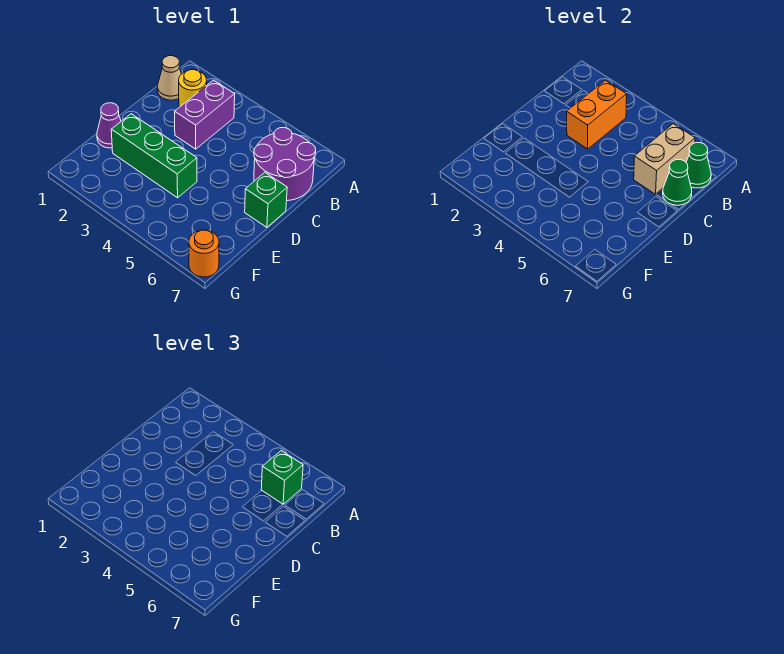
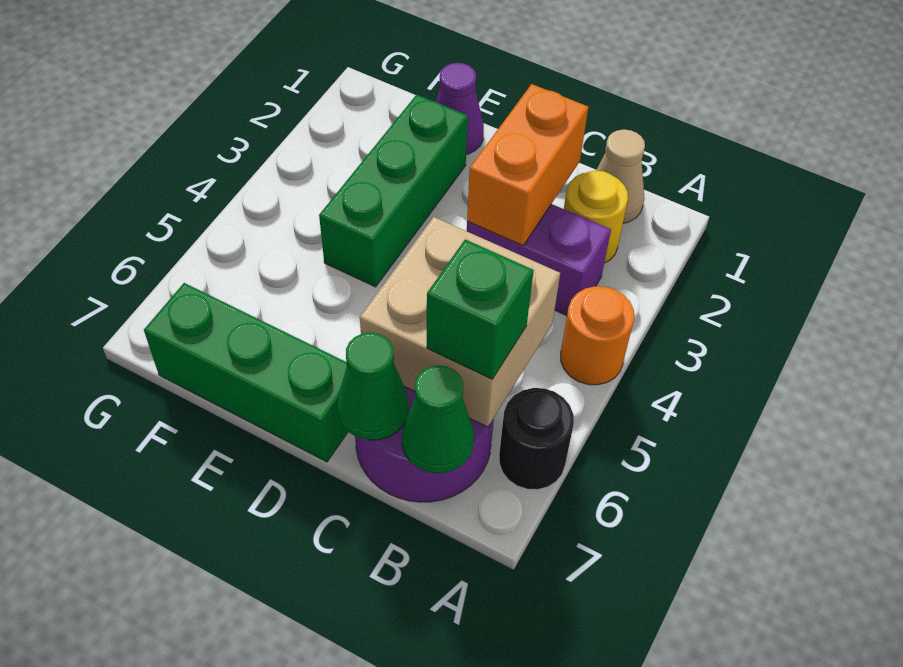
none -> black round brick A6 level 1
orange brick B3:C3 level 2 -> orange brick C2:C3 level 2
tan brick B6:C6 level 2 -> tan brick B5:C6 level 2
green brick D7 level 1 -> green brick D7:F7 level 1
orange round brick G7 level 1 -> orange round brick A4 level 1

